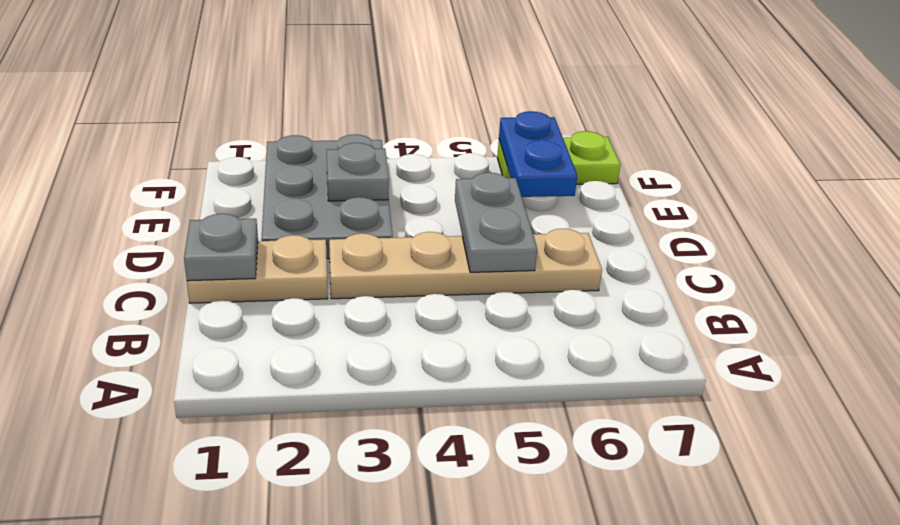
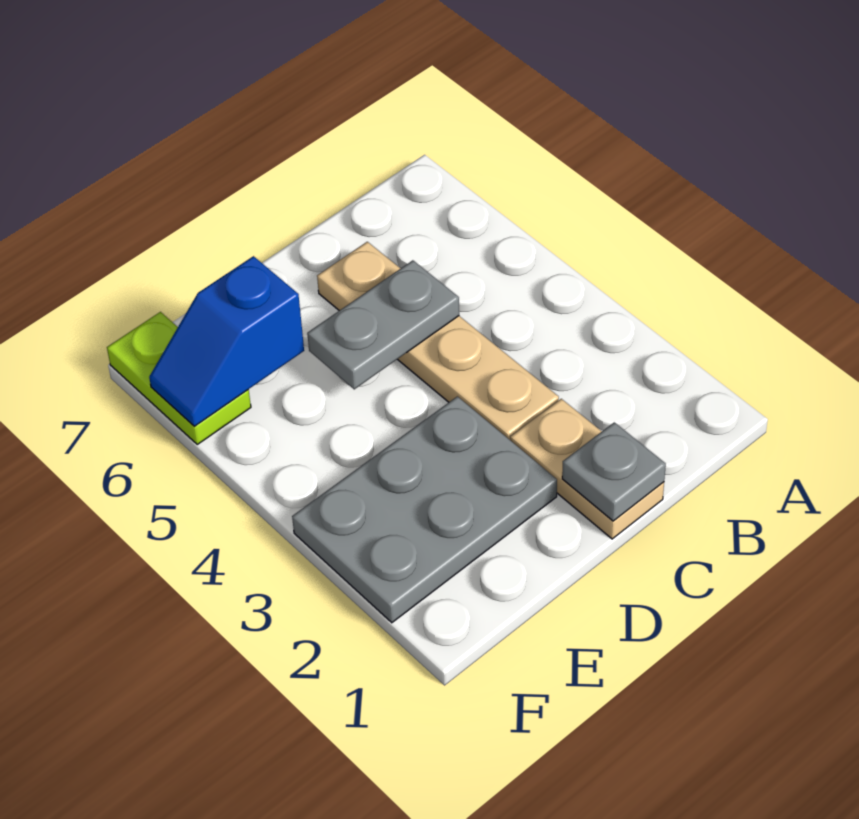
grey plate E3 level 2 -> none
blue plate E6:F6 level 2 -> blue slope E6:F6 level 2 top E

